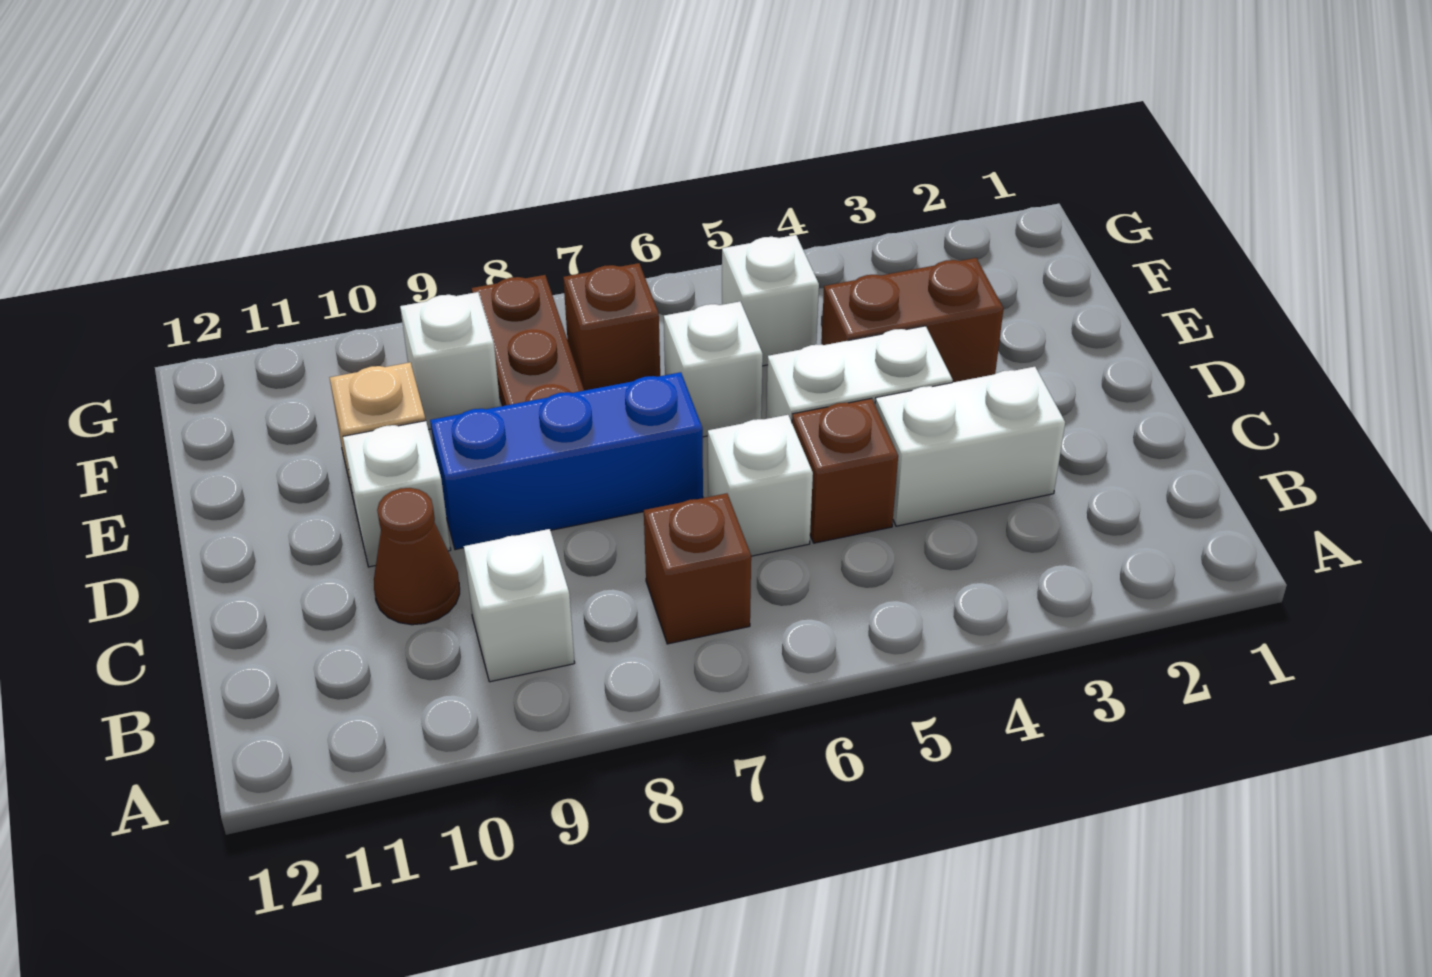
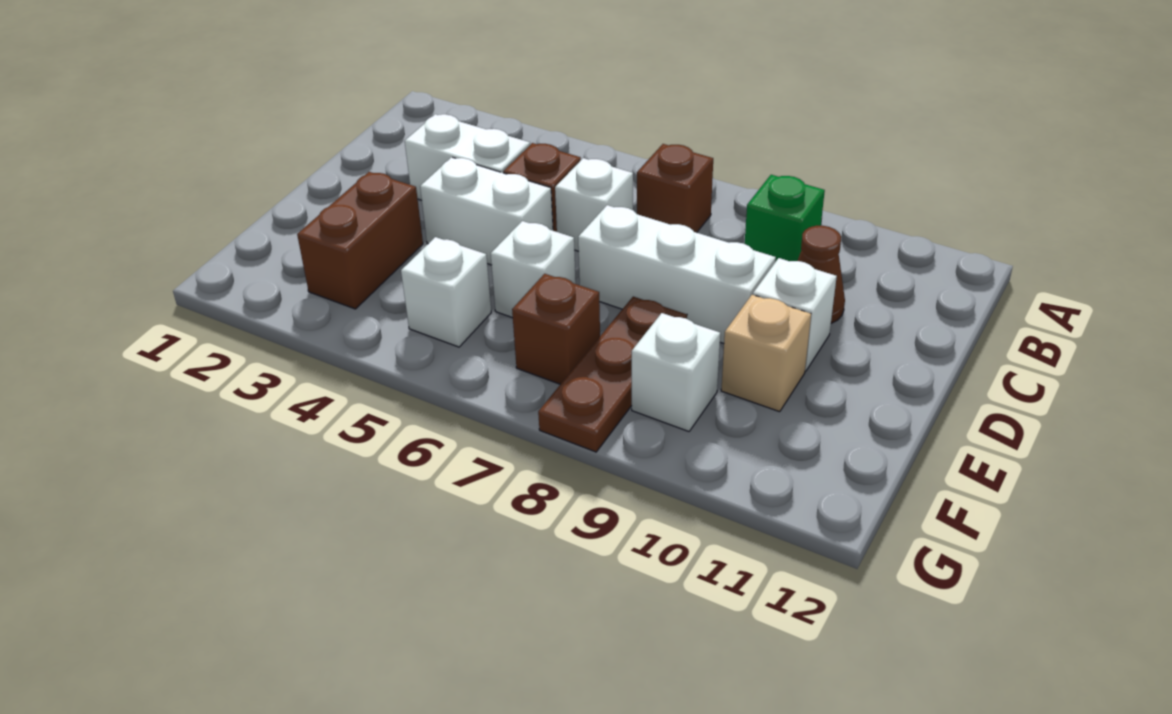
white brick B9 level 1 -> green brick B9 level 1
blue brick D7:D9 level 1 -> white brick D7:D9 level 1
brown brick E3:E4 level 1 -> brown brick E3:F3 level 1

